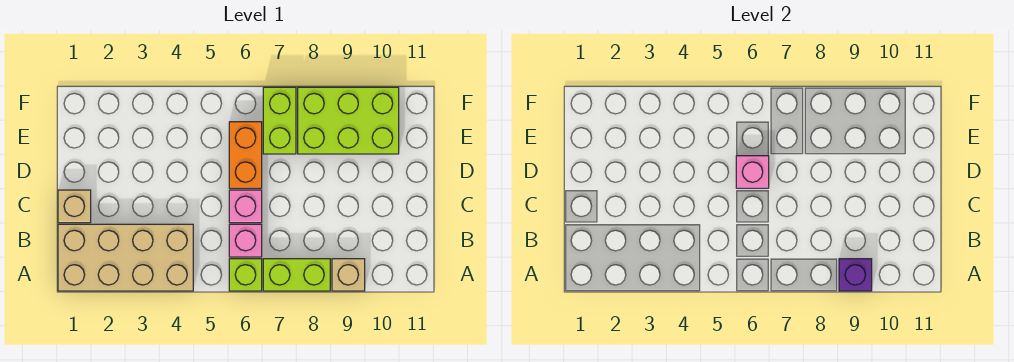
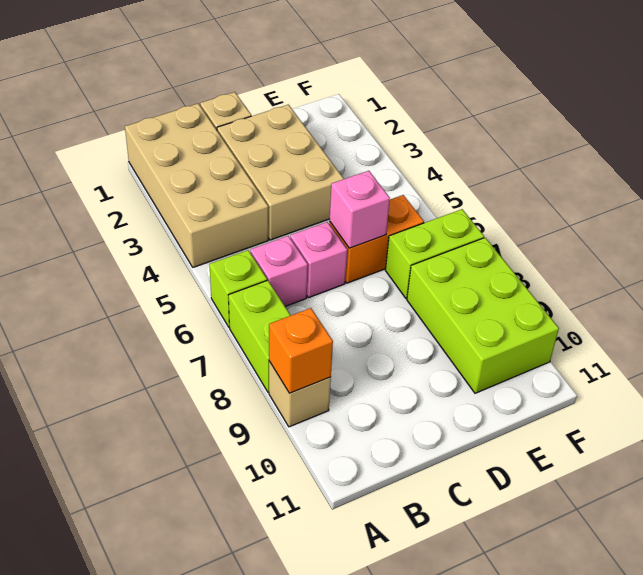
purple brick A9 level 2 -> orange brick A9 level 2
none -> tan brick C2:D4 level 1

